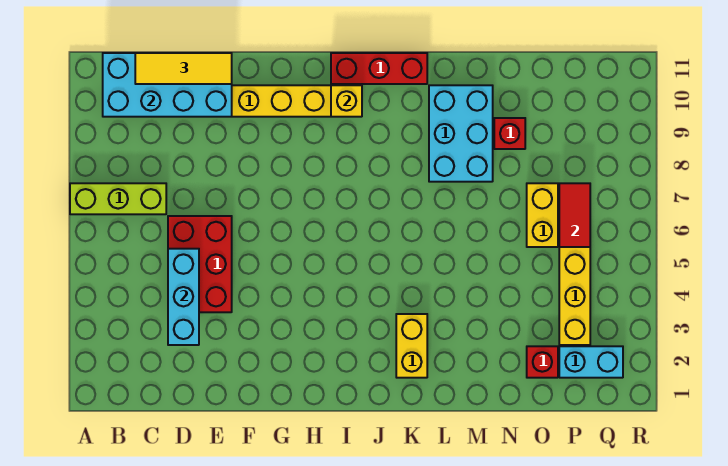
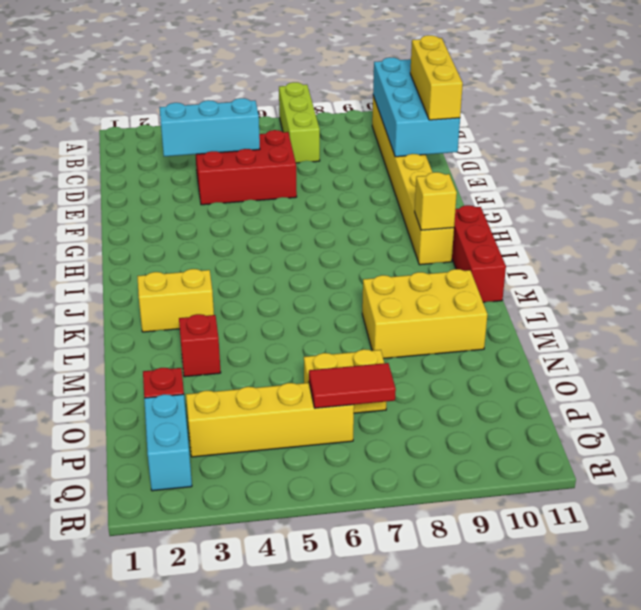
yellow tile C11:E11 level 3 -> yellow brick C11:E11 level 3
cyan brick L8:M10 level 1 -> yellow brick L8:M10 level 1
red brick N9 level 1 -> red brick M3 level 1

